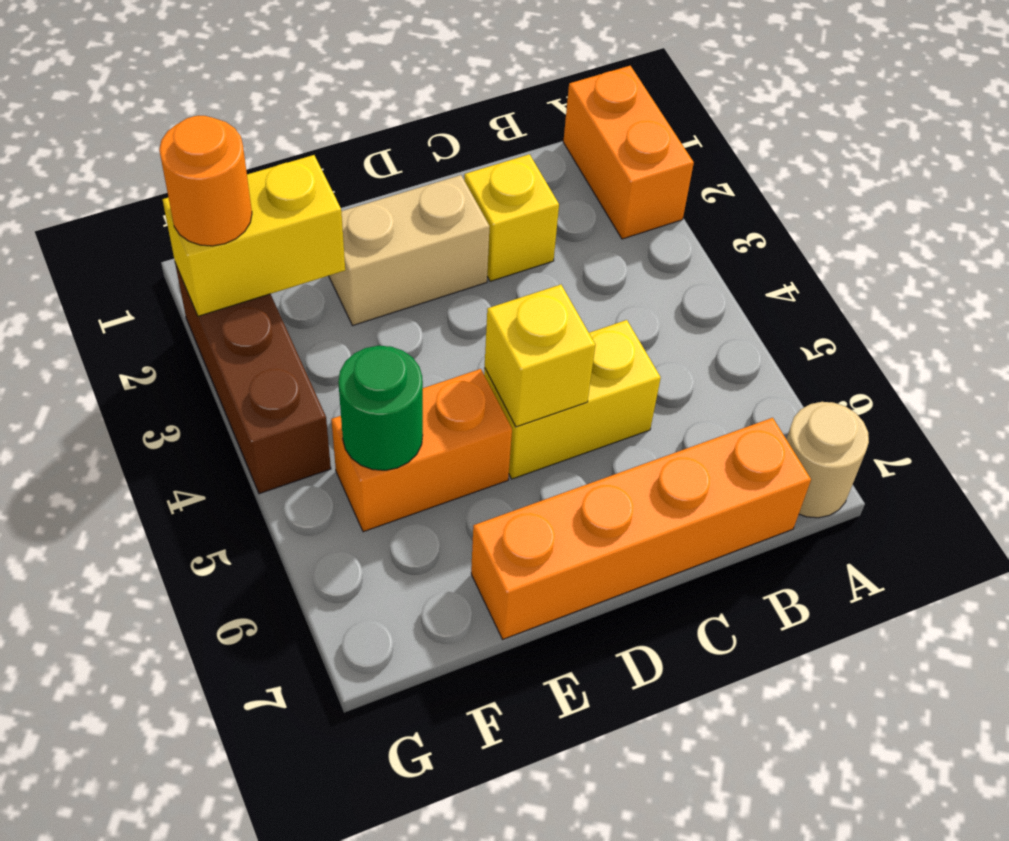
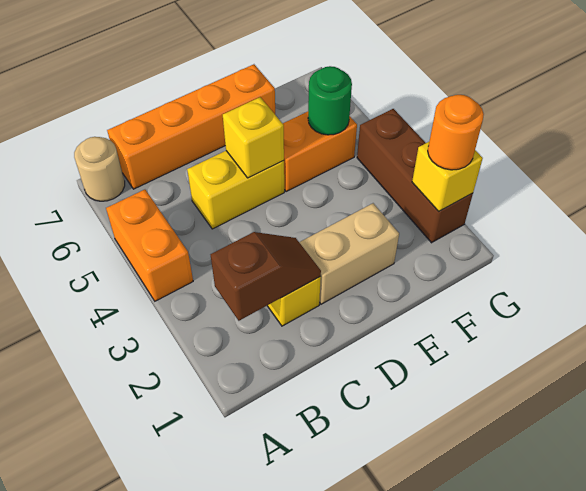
orange brick A1:A2 level 1 -> orange brick A4:A5 level 1
none -> brown slope B2:C2 level 2 top B
yellow brick F2:G2 level 2 -> yellow brick G2 level 2

